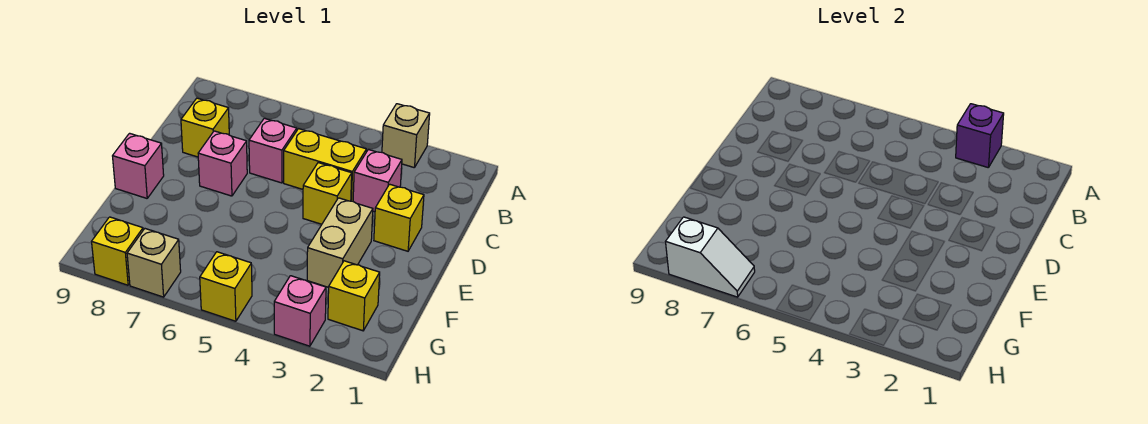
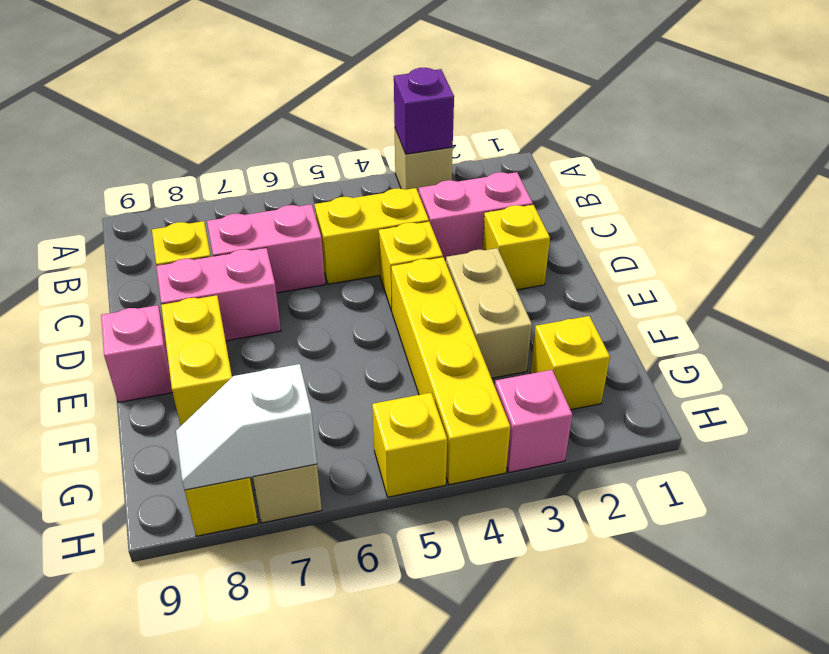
pink brick C3 level 1 -> pink brick C2:C3 level 1
pink brick C6 level 1 -> pink brick C6:C7 level 1
pink brick D7 level 1 -> pink brick D7:D8 level 1
none -> yellow brick E4:H4 level 1
none -> yellow brick E8:F8 level 1
white slope H7:H8 level 2 top 8 -> white slope H7:H8 level 2 top 7

